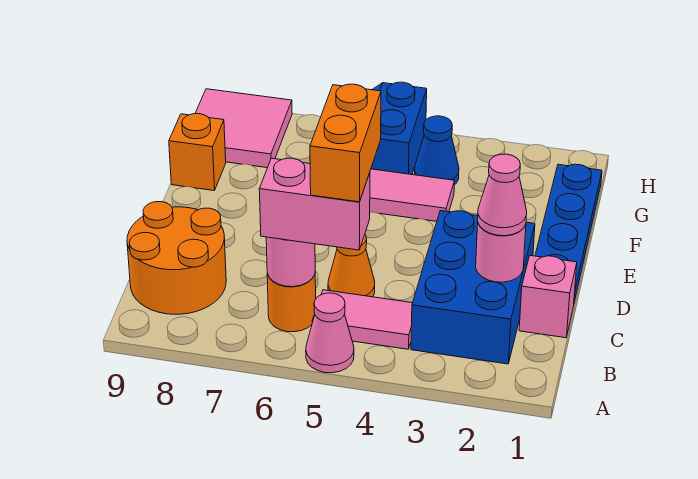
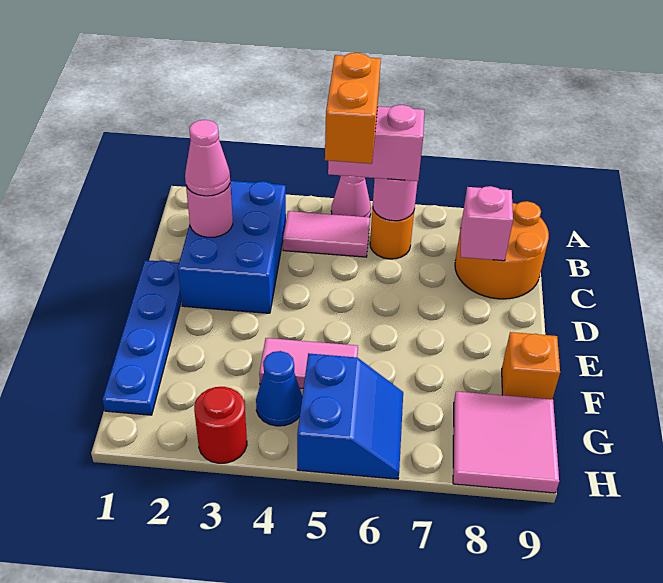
pink brick C1 level 1 -> pink brick C8 level 2
orange cone C5 level 1 -> none
none -> red round brick H3 level 1

